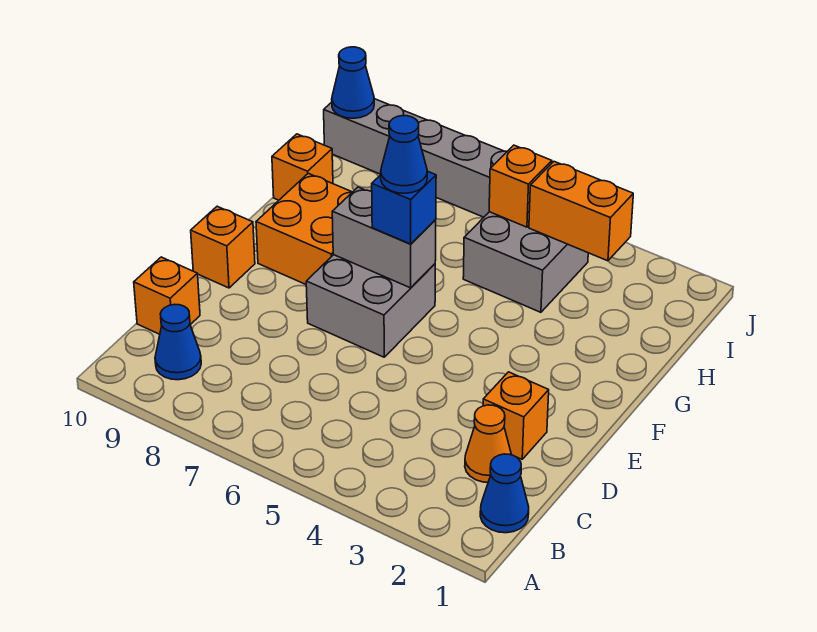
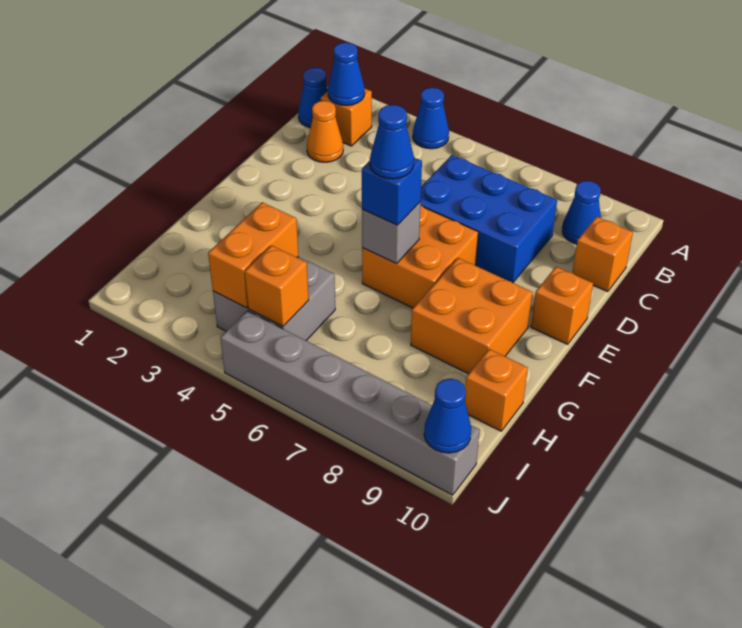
none -> blue cone A4 level 1
none -> blue cone B2 level 2
none -> blue brick C6:D8 level 1
orange brick D2 level 1 -> orange brick B2 level 1
grey brick E6:F7 level 1 -> orange brick E6:F7 level 1
grey brick F6:F7 level 2 -> grey brick F6 level 2
orange brick I3:I4 level 2 -> orange brick H4:I4 level 2

